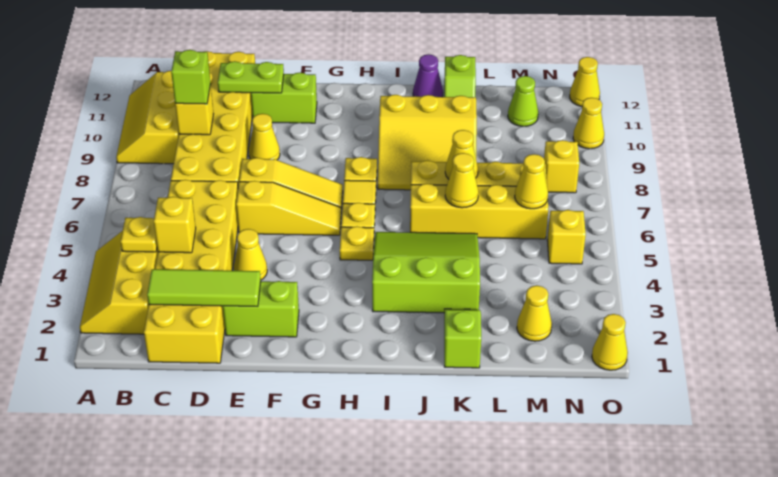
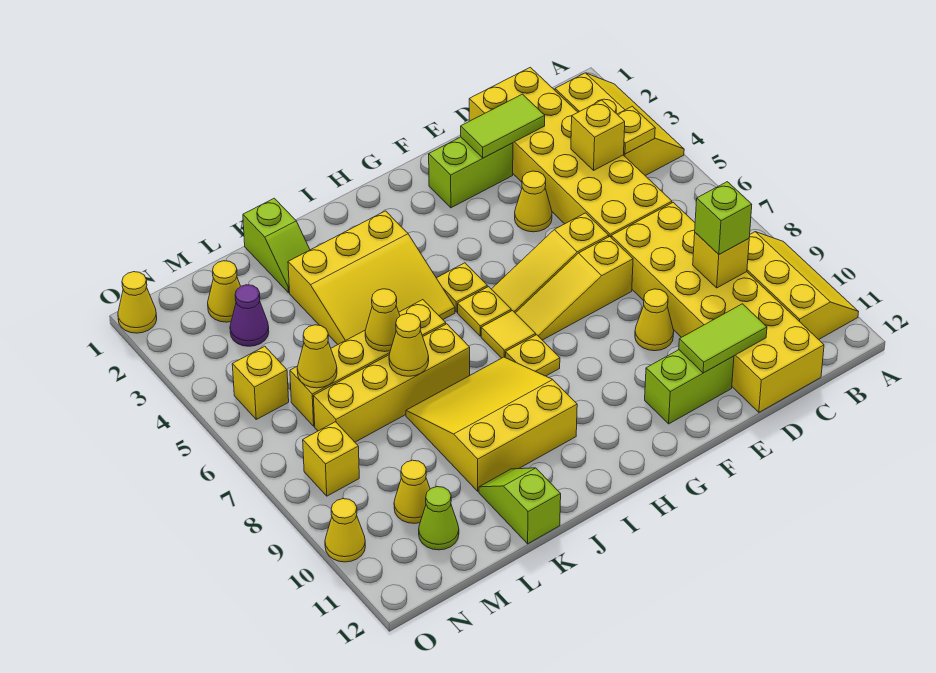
lime tile C2:E2 level 2 -> lime tile D2:E2 level 2
lime plate D11:E11 level 2 -> lime tile D11:E11 level 2
lime slope I3:K5 level 1 top 3 -> yellow slope I3:K5 level 1 top 3
purple cone J12 level 1 -> purple cone M3 level 1
yellow cone O12 level 1 -> yellow cone M10 level 1

